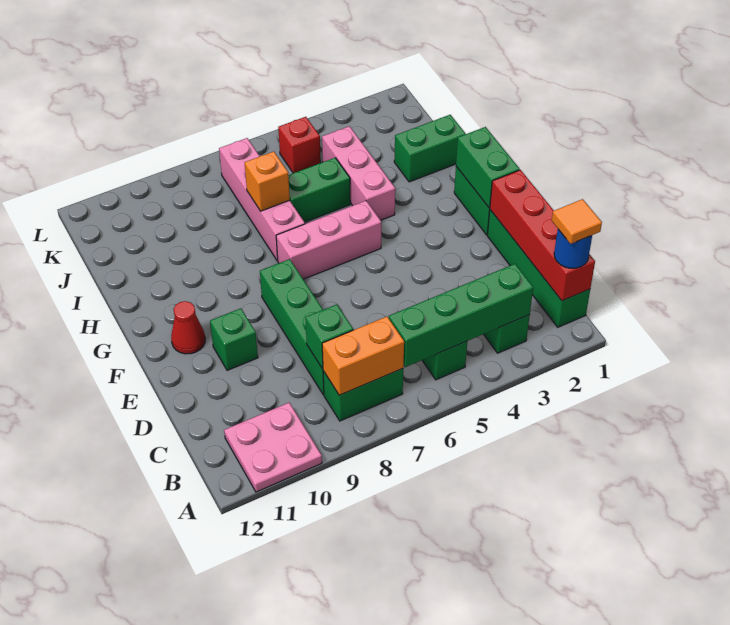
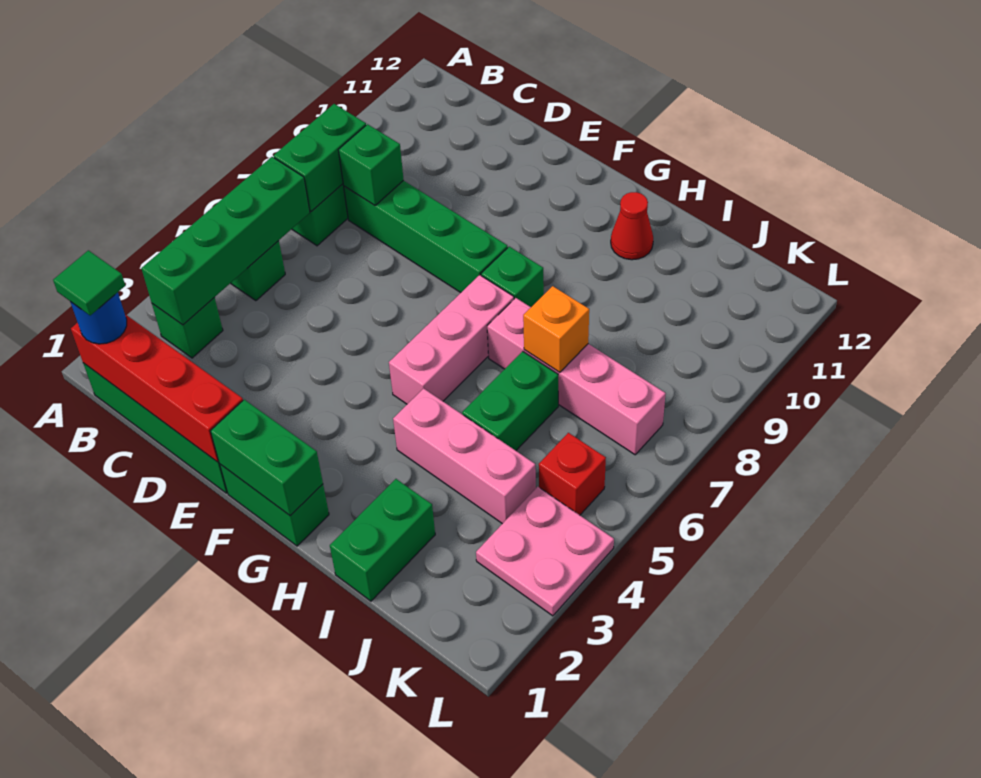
pink plate A10:B11 level 1 -> pink plate K3:L4 level 1
orange tile B1 level 4 -> green tile B1 level 4
orange brick B7:B8 level 2 -> green brick B7:B8 level 2
green brick E10 level 1 -> green brick G8 level 1
red cone F11 level 1 -> red cone H11 level 1

